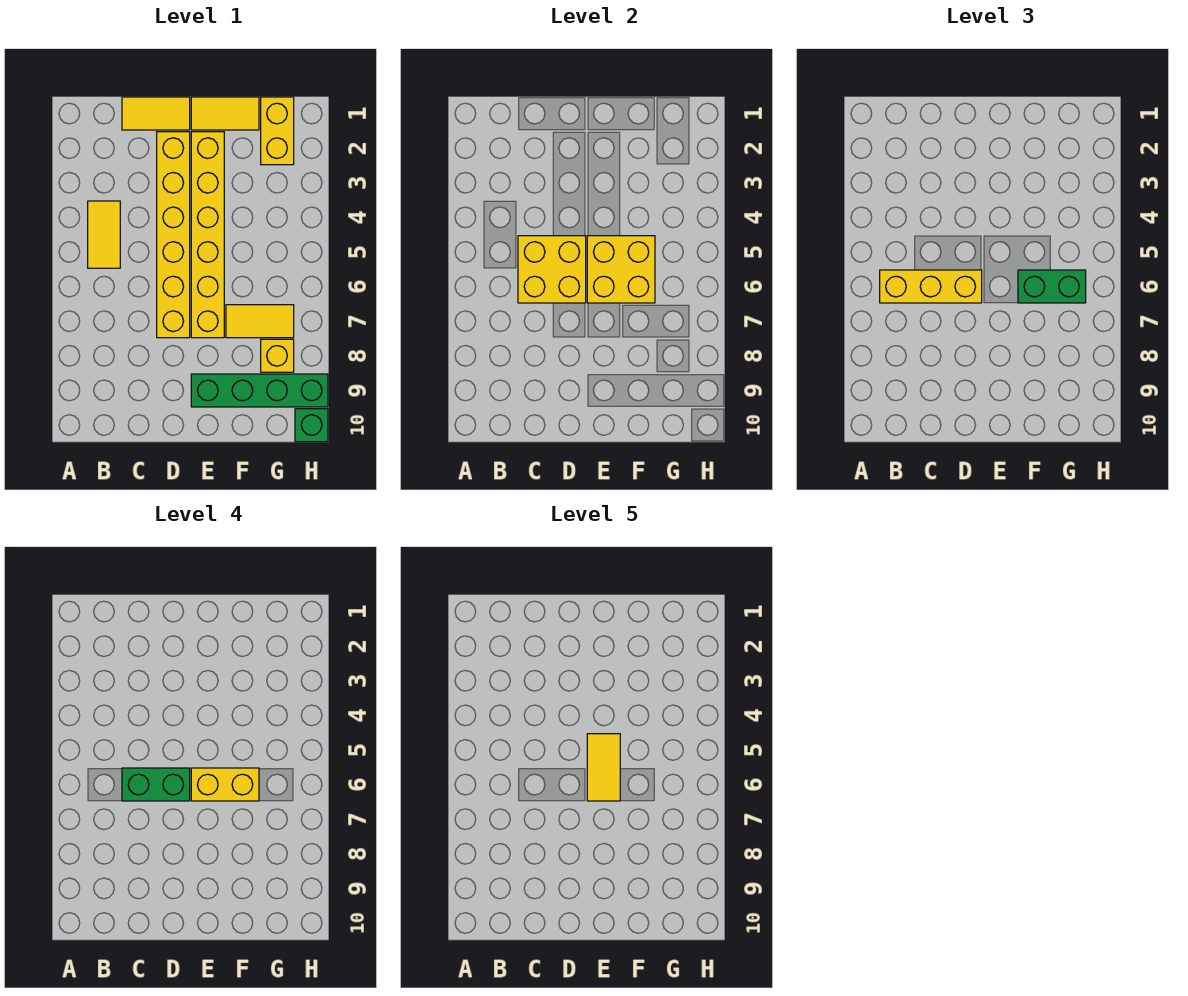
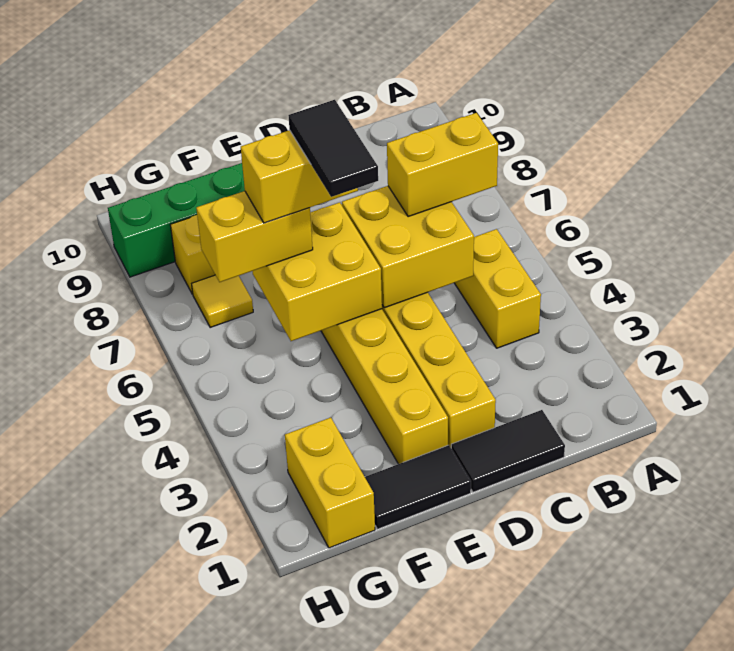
yellow tile B4:B5 level 1 -> yellow brick B4:B5 level 1
yellow brick B6:D6 level 3 -> yellow brick B6:C6 level 3
yellow tile C1:D1 level 1 -> black tile C1:D1 level 1
green brick C6:D6 level 4 -> none
yellow tile E1:F1 level 1 -> black tile E1:F1 level 1
yellow tile E5:E6 level 5 -> black tile E5:E6 level 5
green brick F6:G6 level 3 -> yellow brick F6:G6 level 3
yellow tile F7:G7 level 1 -> yellow tile G7 level 1
green brick H10 level 1 -> none

